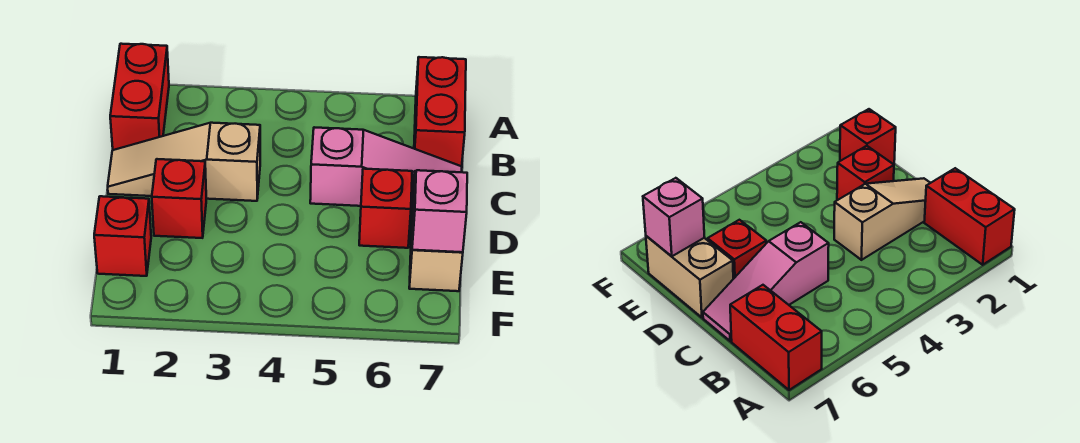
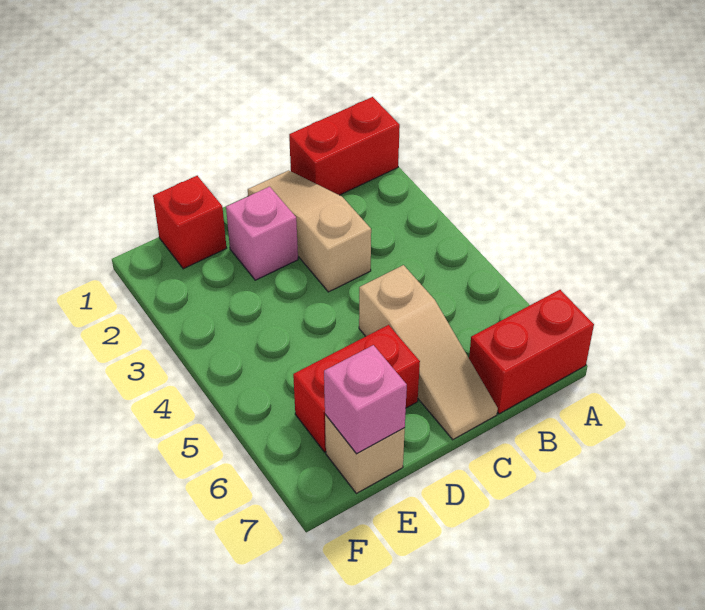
pink slope C5:C7 level 1 top 5 -> tan slope C5:C7 level 1 top 5
red brick D2 level 1 -> pink brick D2 level 1
red brick D6 level 1 -> red brick D6:E6 level 1
tan brick D7:E7 level 1 -> tan brick E7 level 1

